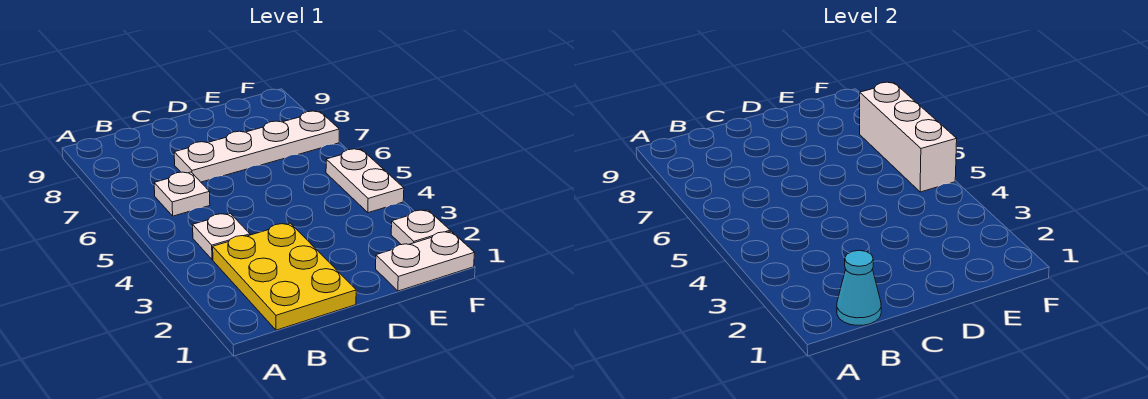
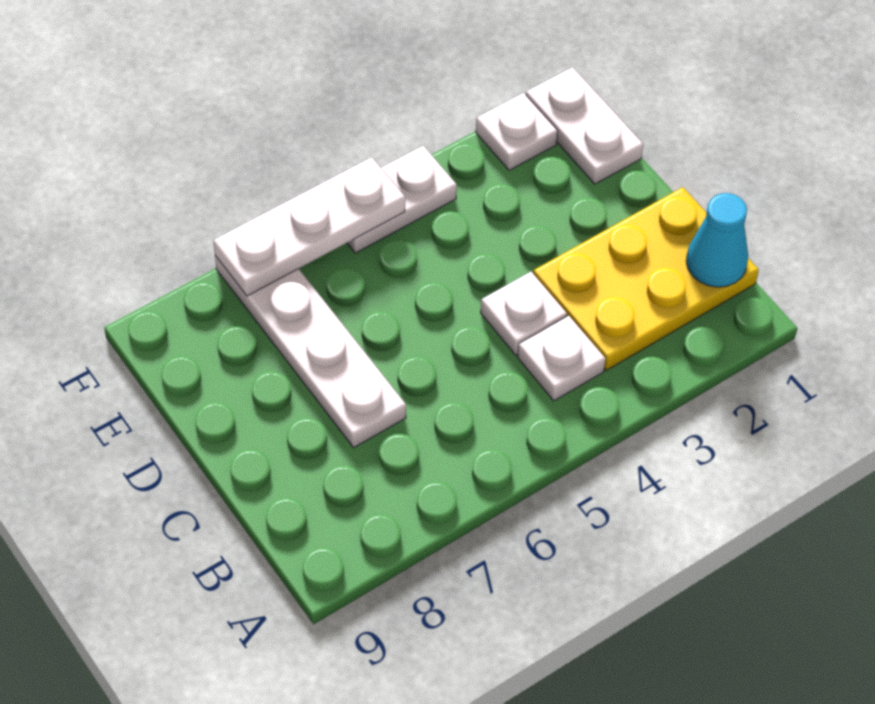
white plate B6 level 1 -> white plate C4 level 1
white brick F5:F7 level 2 -> white plate F5:F7 level 2

